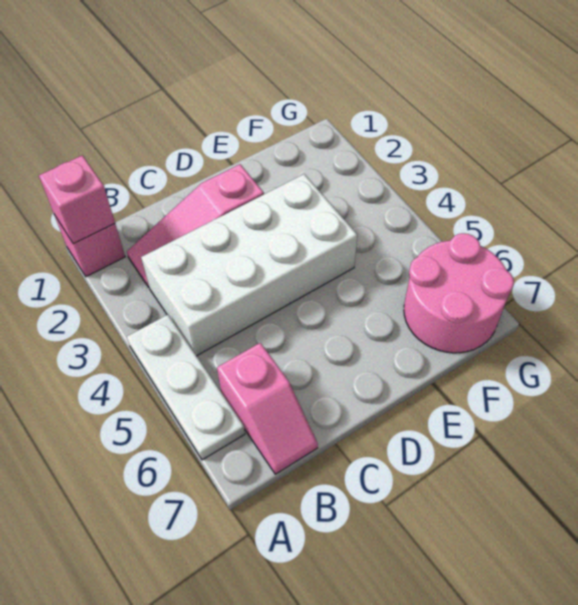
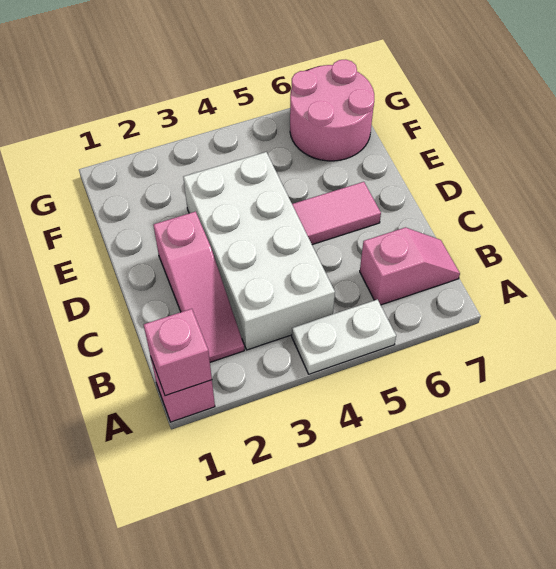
white plate A4:A6 level 1 -> white plate A4:A5 level 1
none -> pink tile D5:D6 level 1

